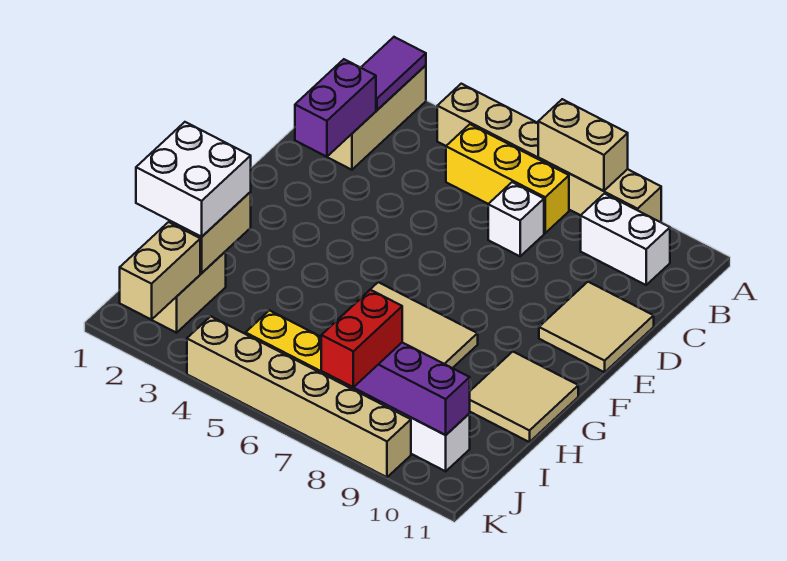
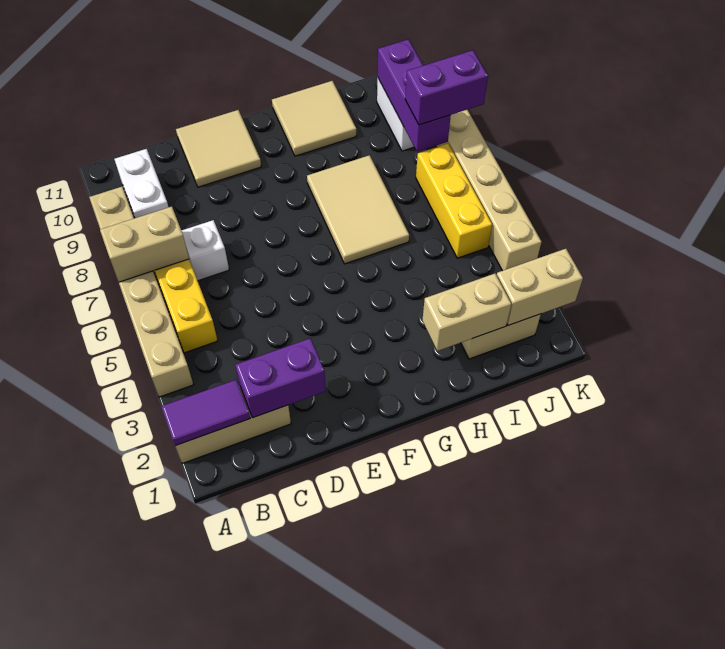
tan brick A7:A8 level 2 -> tan brick A7:B7 level 2
white brick H1:I2 level 3 -> none
red brick J8:K8 level 3 -> purple brick J8:K8 level 3

